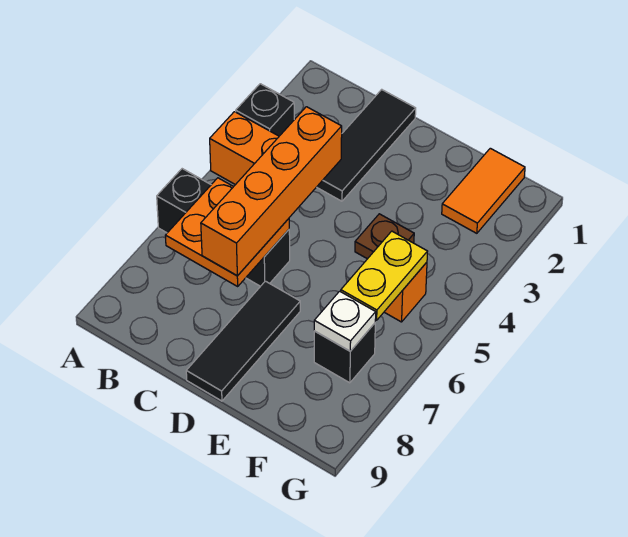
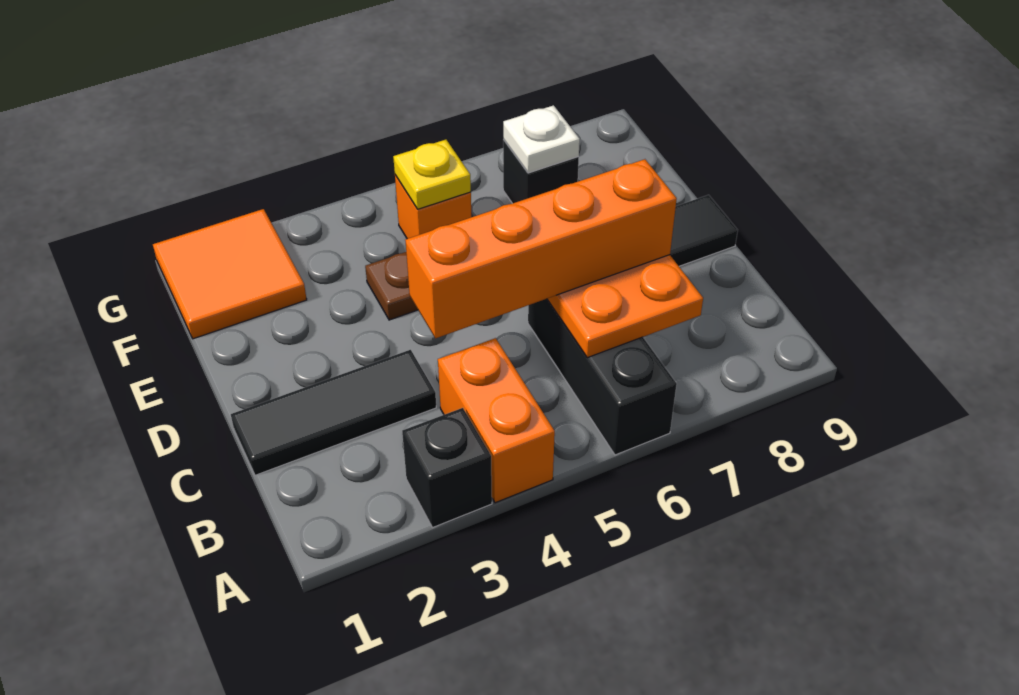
orange tile F1:F2 level 1 -> orange tile F1:G2 level 1
yellow plate F5:F6 level 2 -> yellow plate F5 level 2

